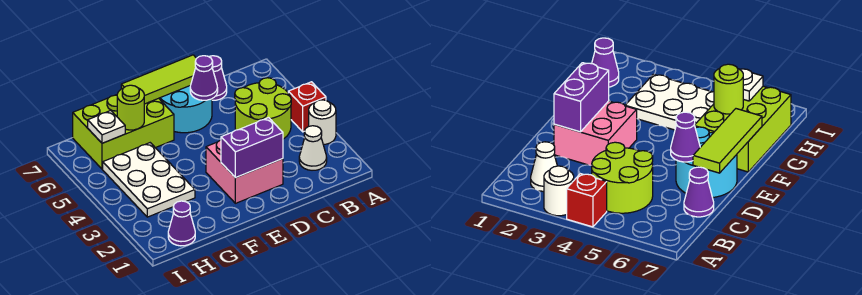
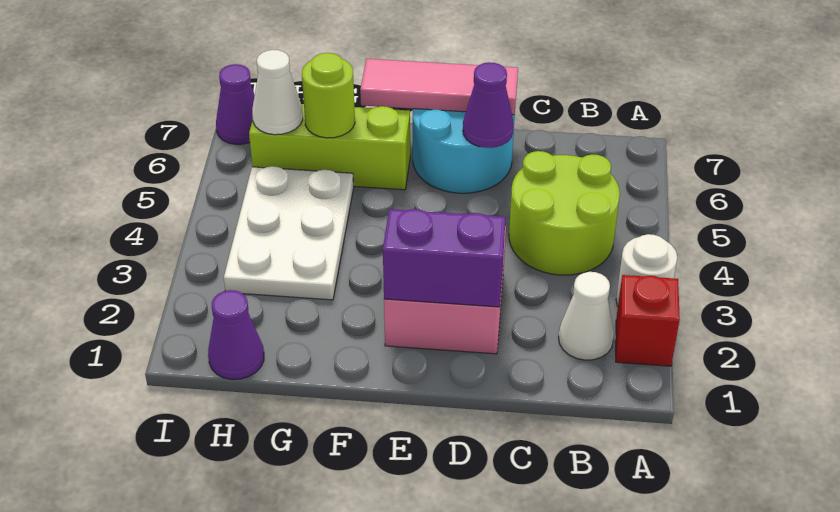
red brick A4 level 1 -> red brick A2 level 1
purple cone C7 level 1 -> purple cone I7 level 1
lime tile D7:F7 level 2 -> pink tile D7:F7 level 2
lime brick F6:H7 level 1 -> lime brick F6:H6 level 1
white plate H6 level 2 -> white cone H6 level 2

